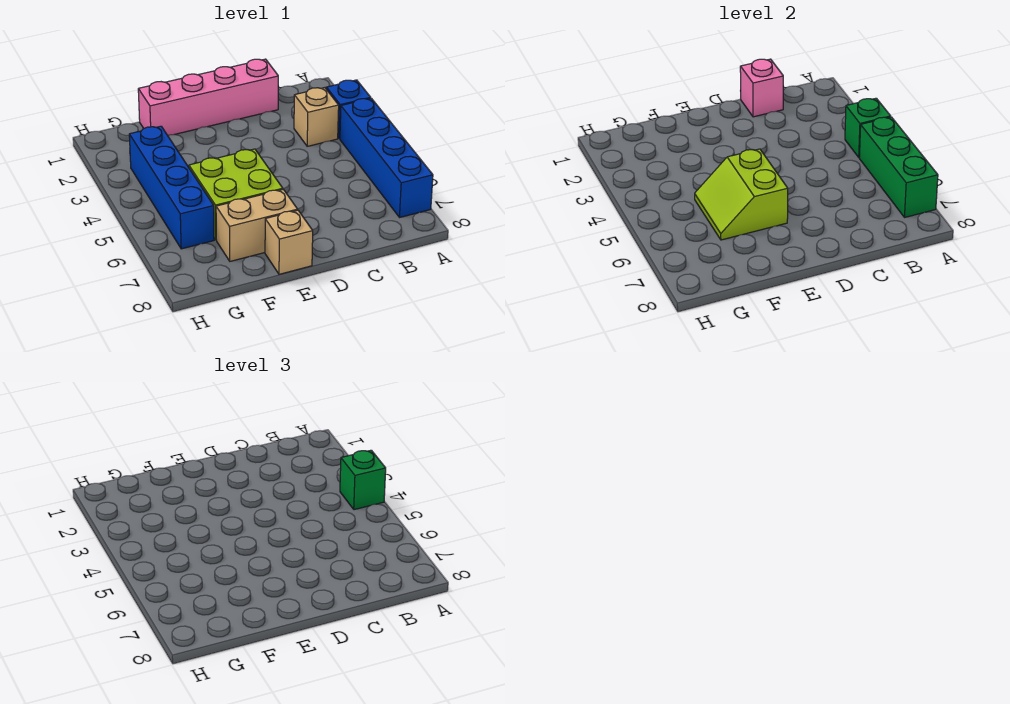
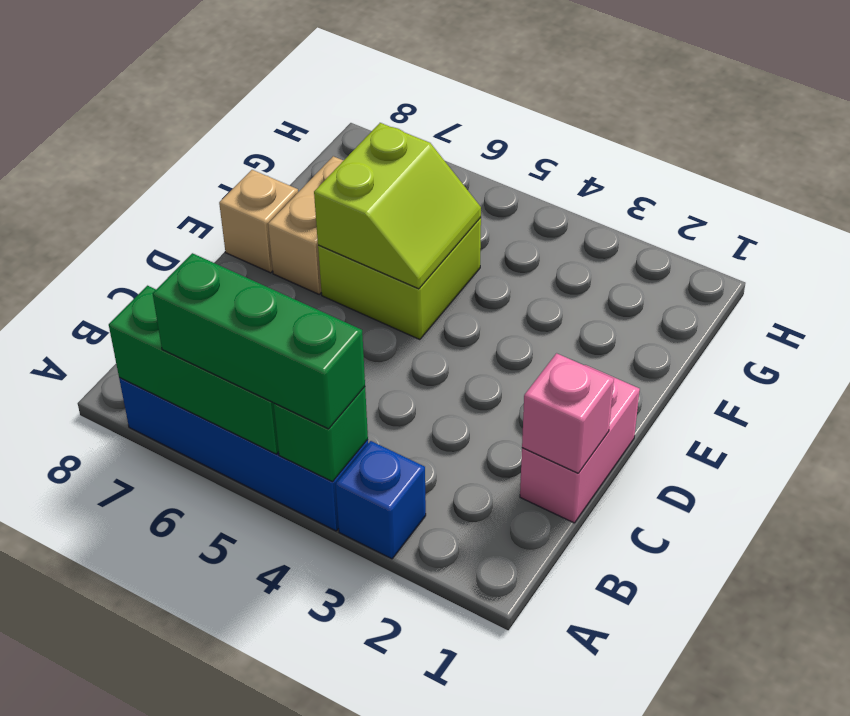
green brick A4 level 3 -> green brick A4:A6 level 3
tan brick B3 level 1 -> none
pink brick C1:F1 level 1 -> pink brick C1:D1 level 1
lime slope E5:F6 level 2 top E -> lime slope E5:F6 level 2 top 6
blue brick G3:G6 level 1 -> none

